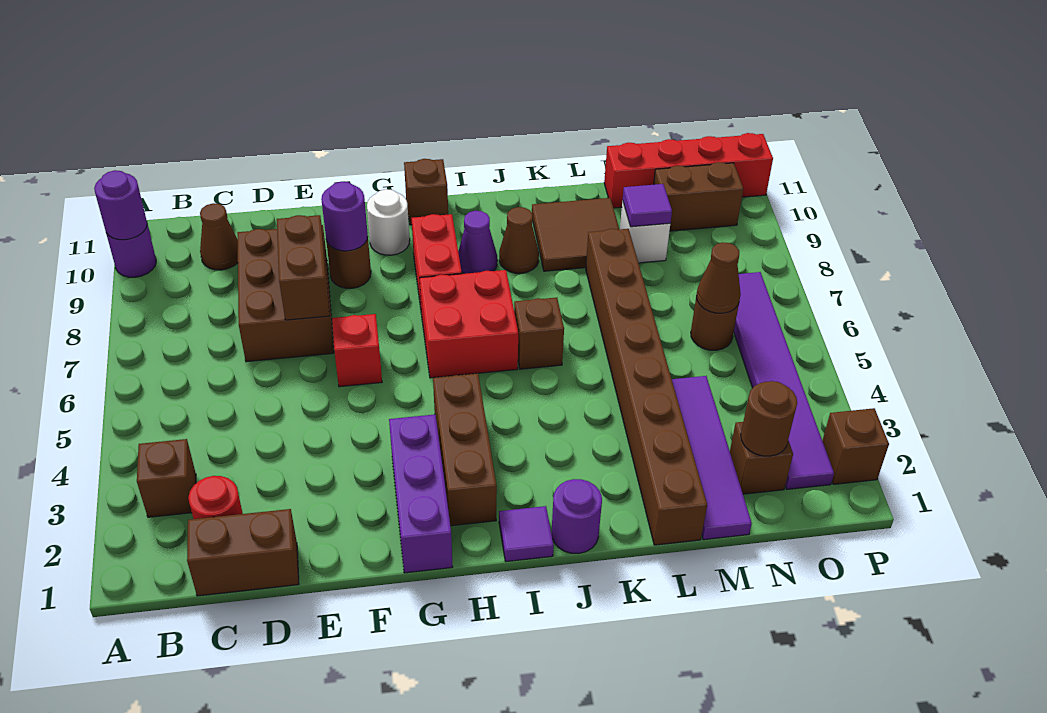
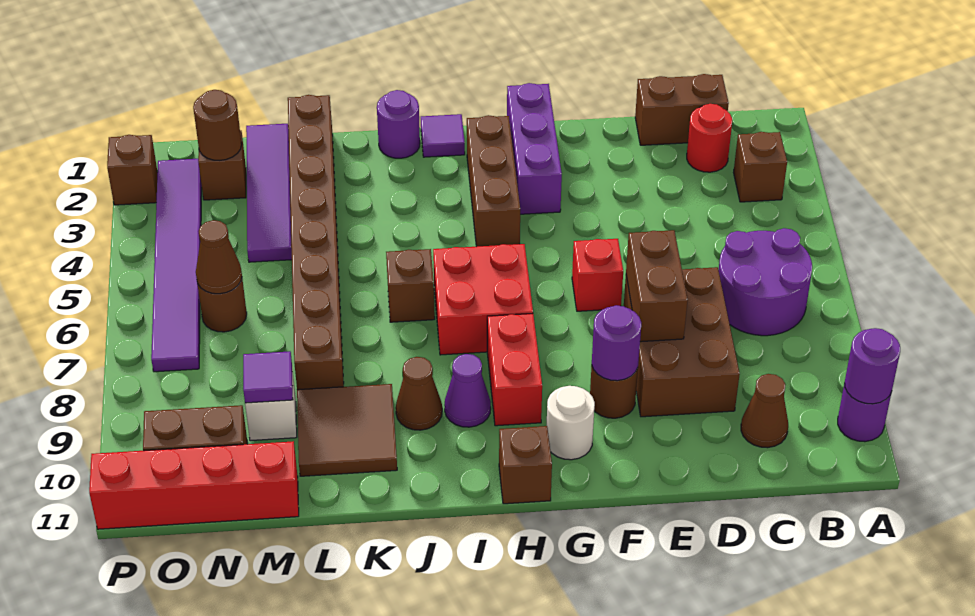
none -> purple round brick B6:C7 level 1

